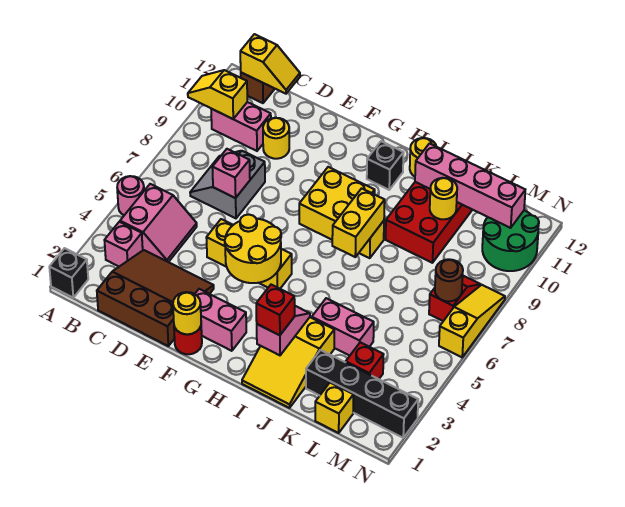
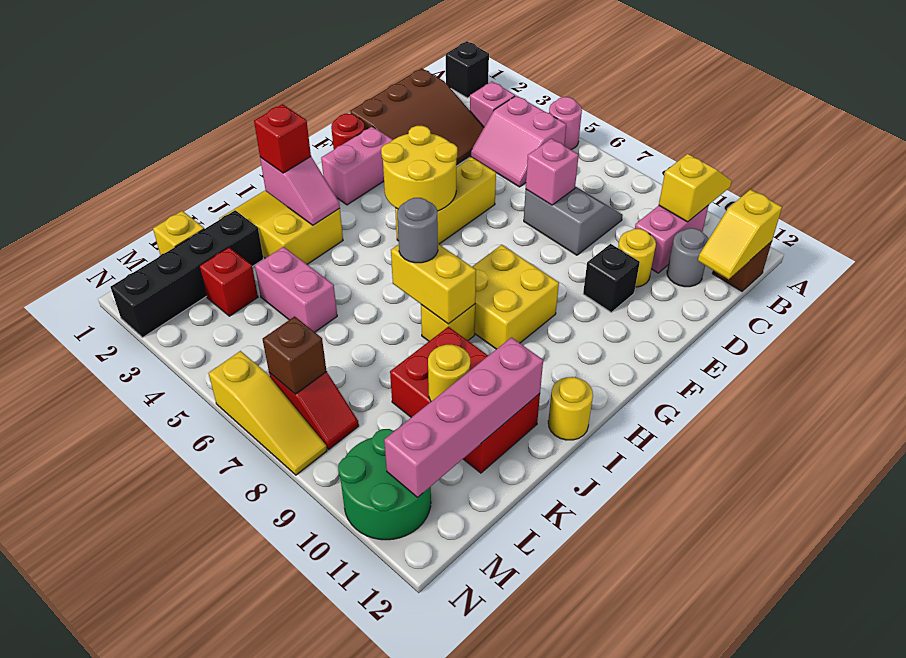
none -> grey round brick C11 level 1
yellow round brick F1 level 2 -> none
black brick H11 level 1 -> black brick E10 level 1
none -> grey round brick I7 level 3
pink brick J4:K4 level 1 -> pink brick K4:K5 level 1
brown round brick M7 level 2 -> brown brick M7 level 2

